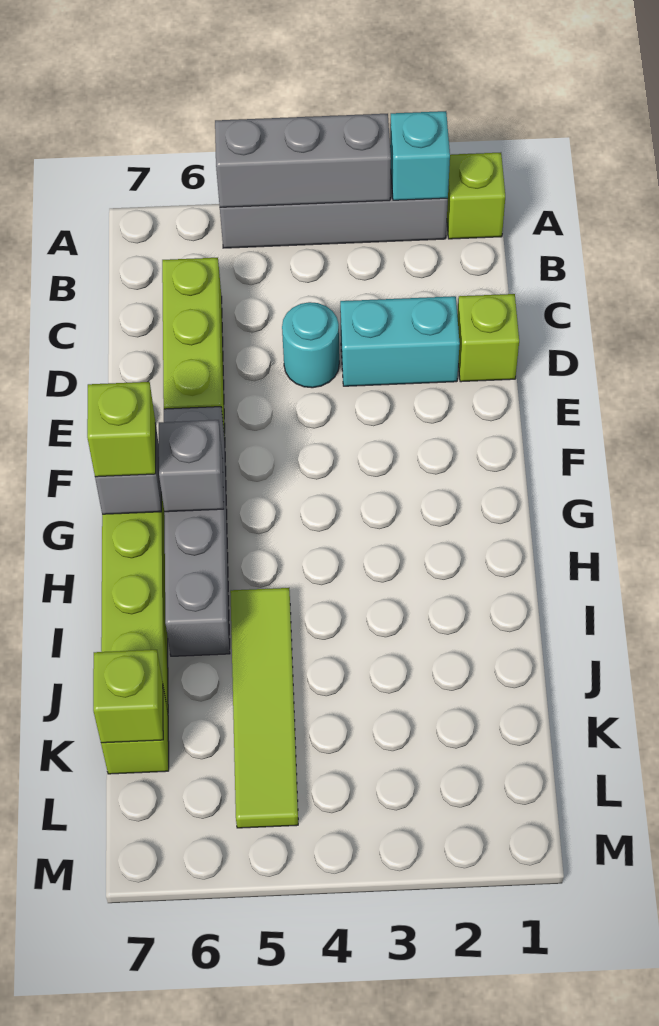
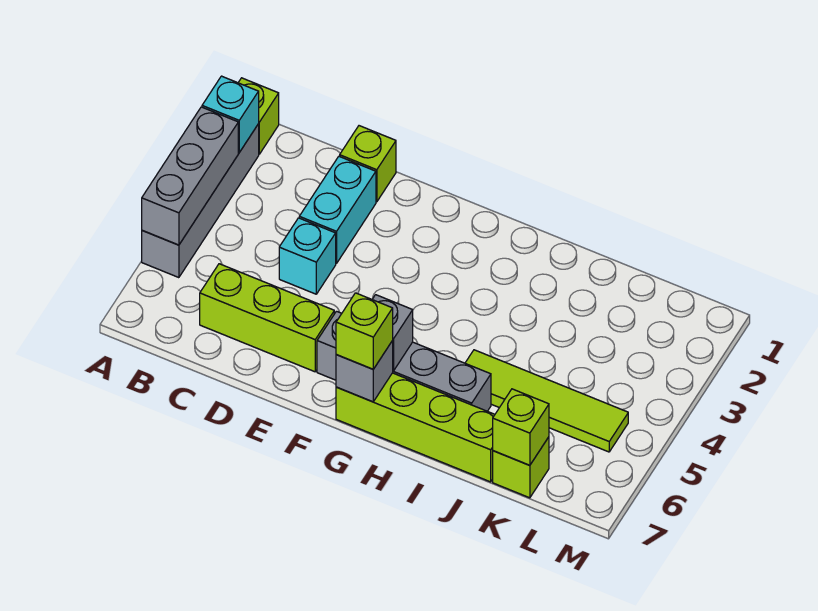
cyan round brick D4 level 1 -> cyan brick D4 level 1

